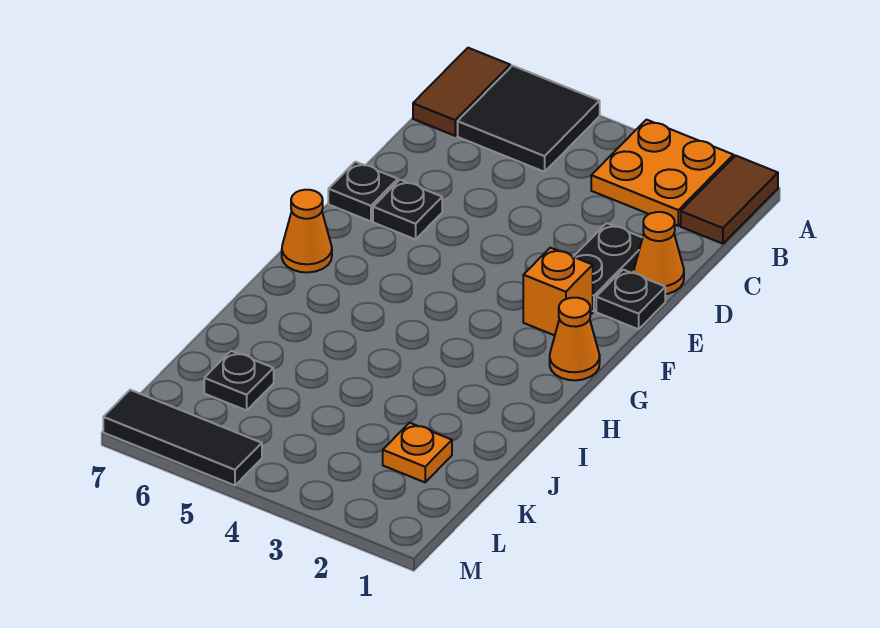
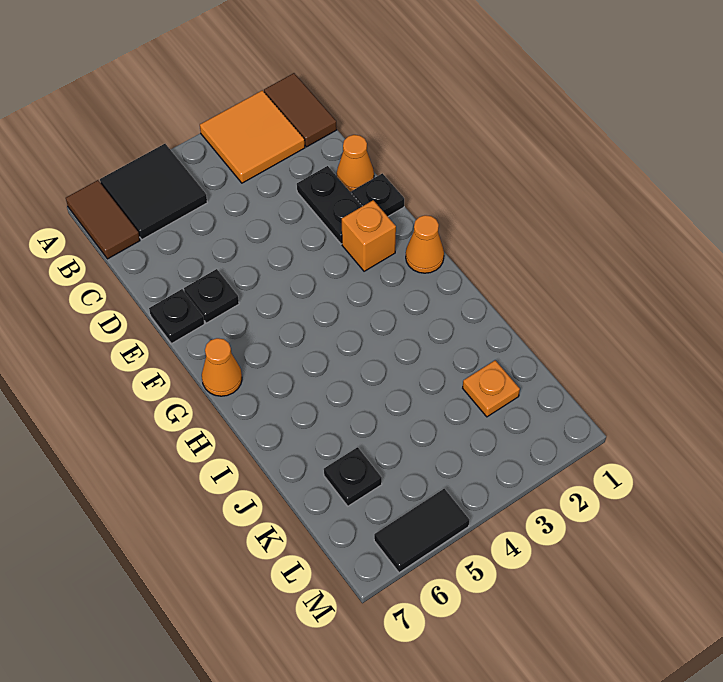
orange plate A2:B3 level 1 -> orange tile A2:B3 level 1
black tile M5:M7 level 1 -> black tile M5:M6 level 1

